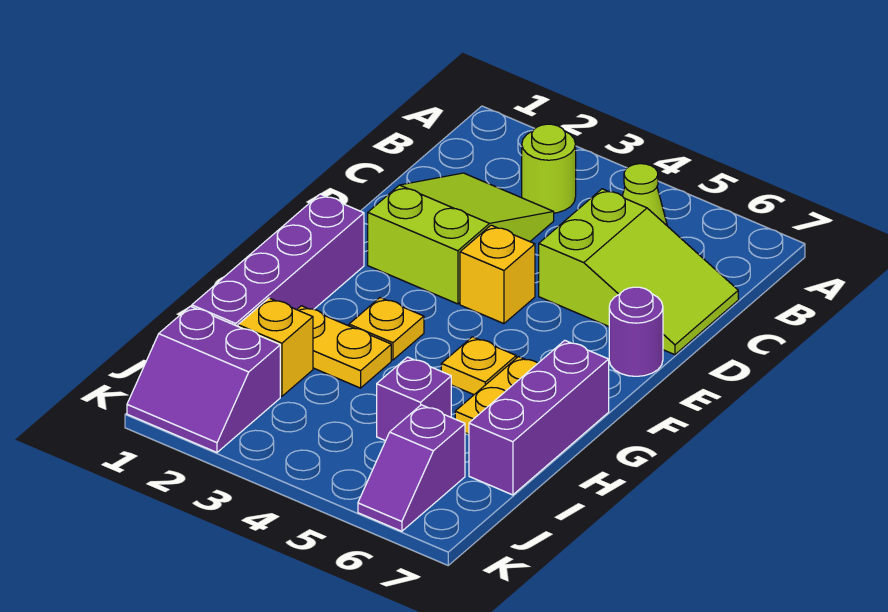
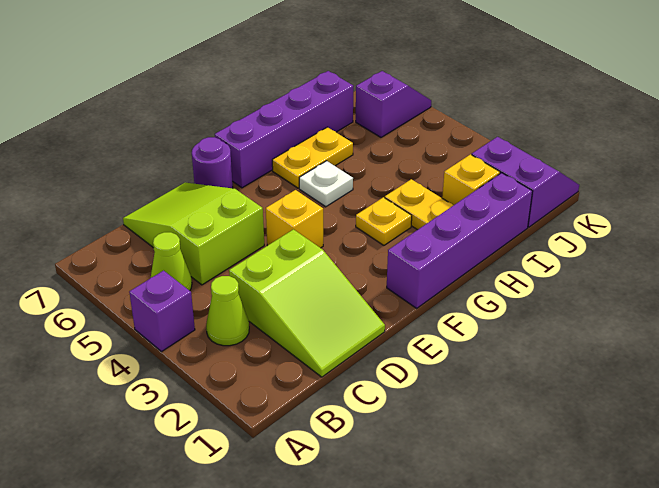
lime round brick B3 level 1 -> lime cone B3 level 1
lime slope C2:E3 level 1 top E -> lime slope C1:D3 level 1 top 3
yellow plate G5 level 1 -> white plate G5 level 1
purple brick G7:I7 level 1 -> purple brick F7:I7 level 1
purple brick I5 level 1 -> purple brick A4 level 1

